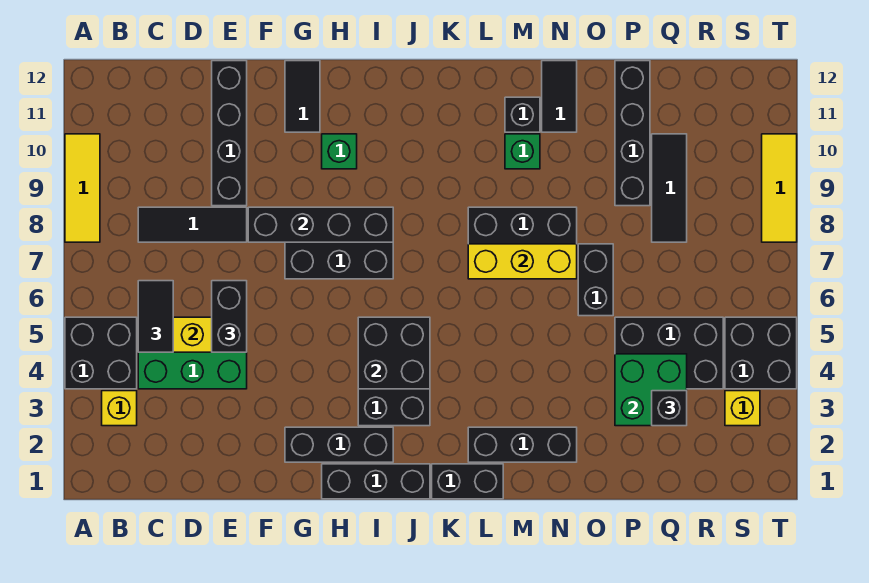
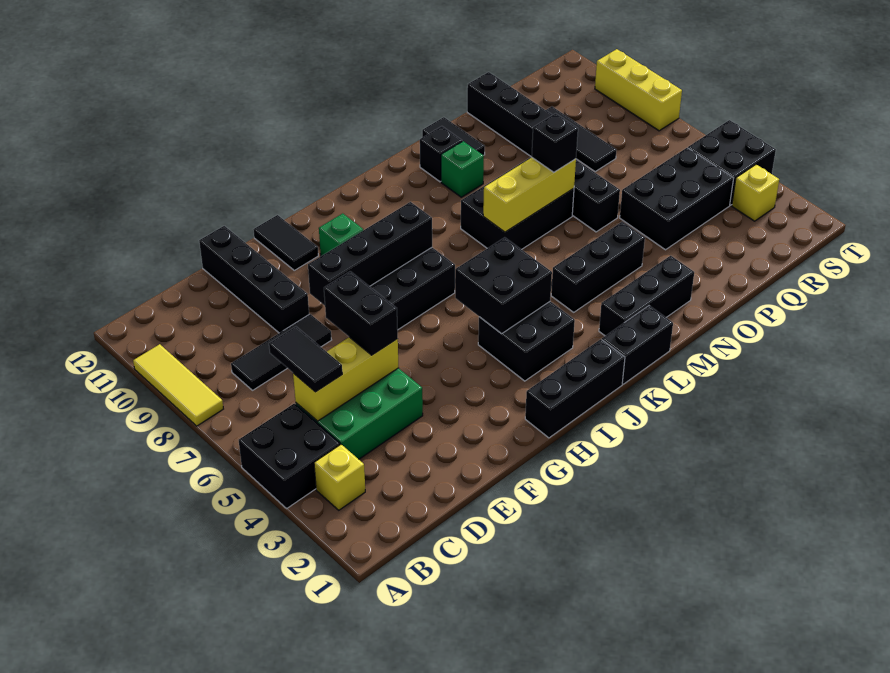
black brick G2:I2 level 1 -> black brick L4:N4 level 1
green brick P3:Q4 level 2 -> none
black brick Q3 level 3 -> black brick N7 level 3
yellow tile T8:T10 level 1 -> yellow brick T8:T10 level 1

